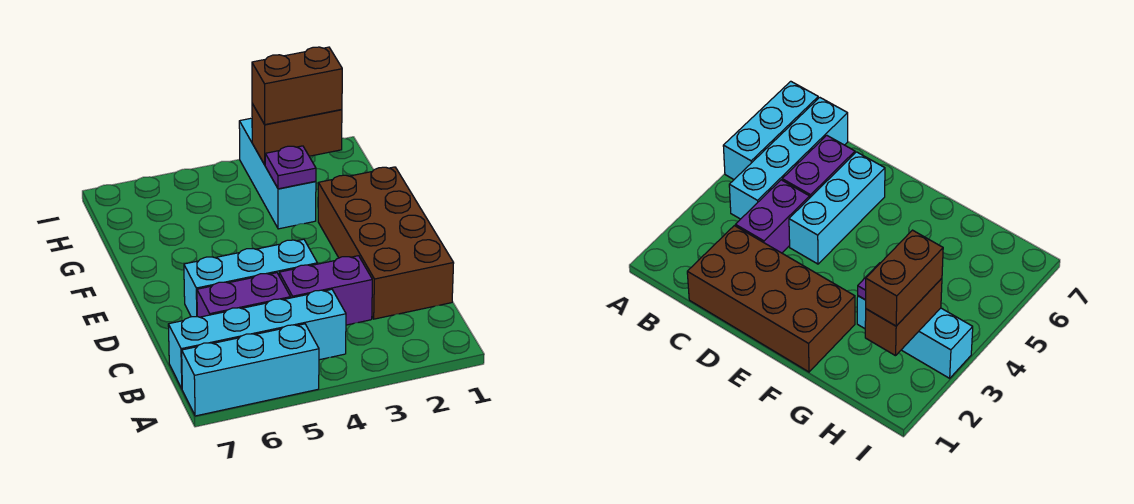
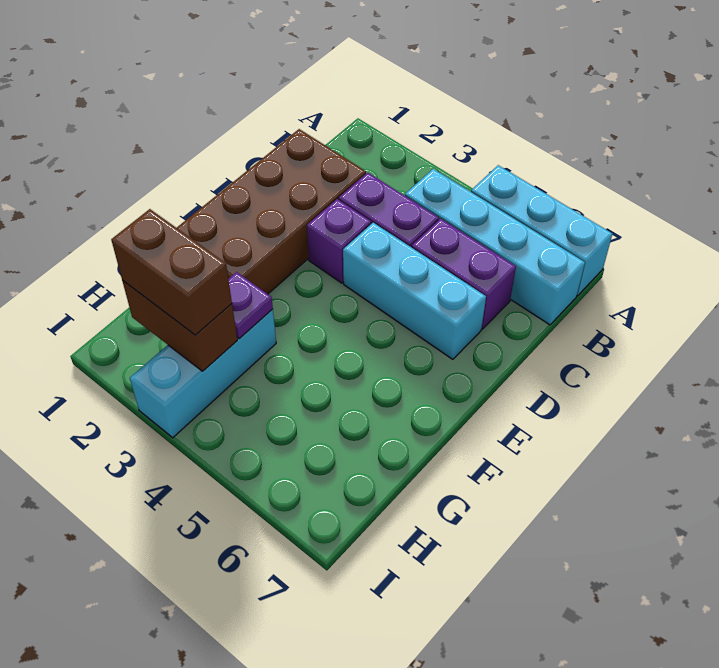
none -> purple brick D3 level 1

